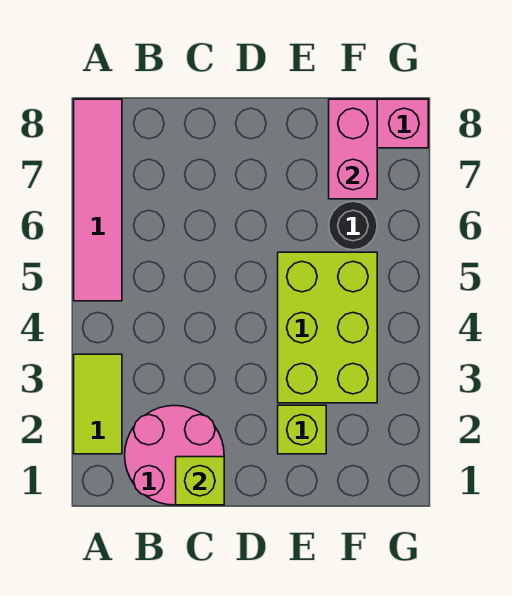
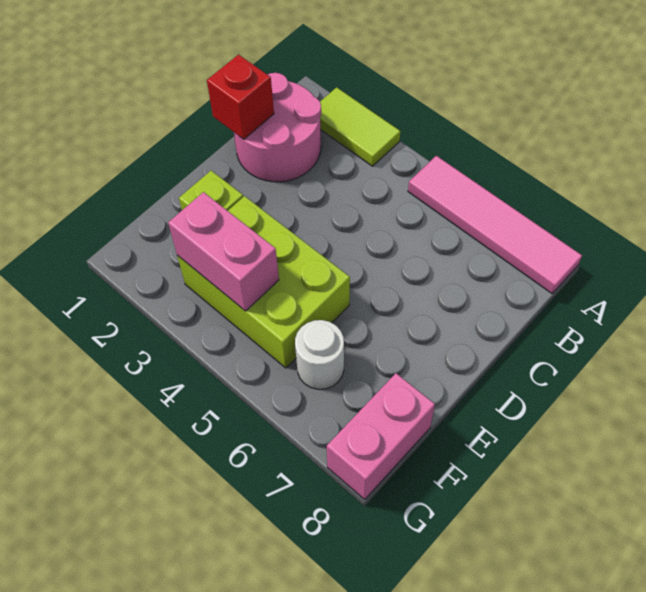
lime brick C1 level 2 -> red brick C1 level 2
black round brick F6 level 1 -> white round brick F6 level 1
pink brick F7:F8 level 2 -> pink brick F3:F4 level 2

